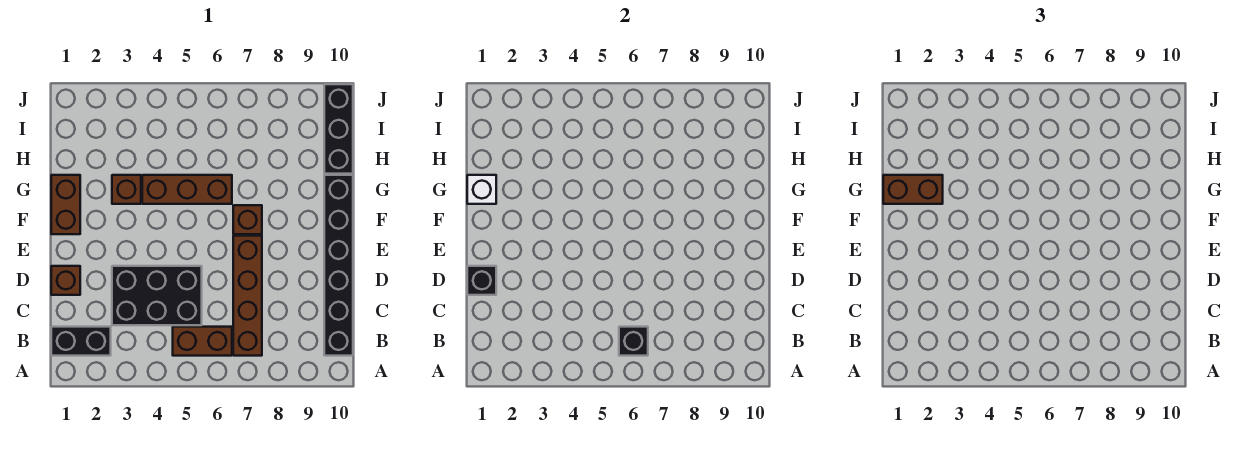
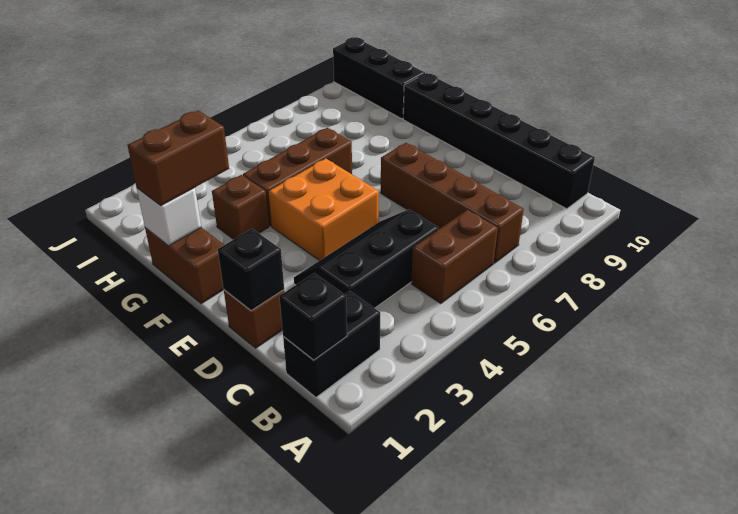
black brick B6 level 2 -> black brick B1 level 2
black brick C3:D5 level 1 -> black slope C3:D5 level 1 top C
none -> orange brick E4:F5 level 1
brown brick F7 level 1 -> none

